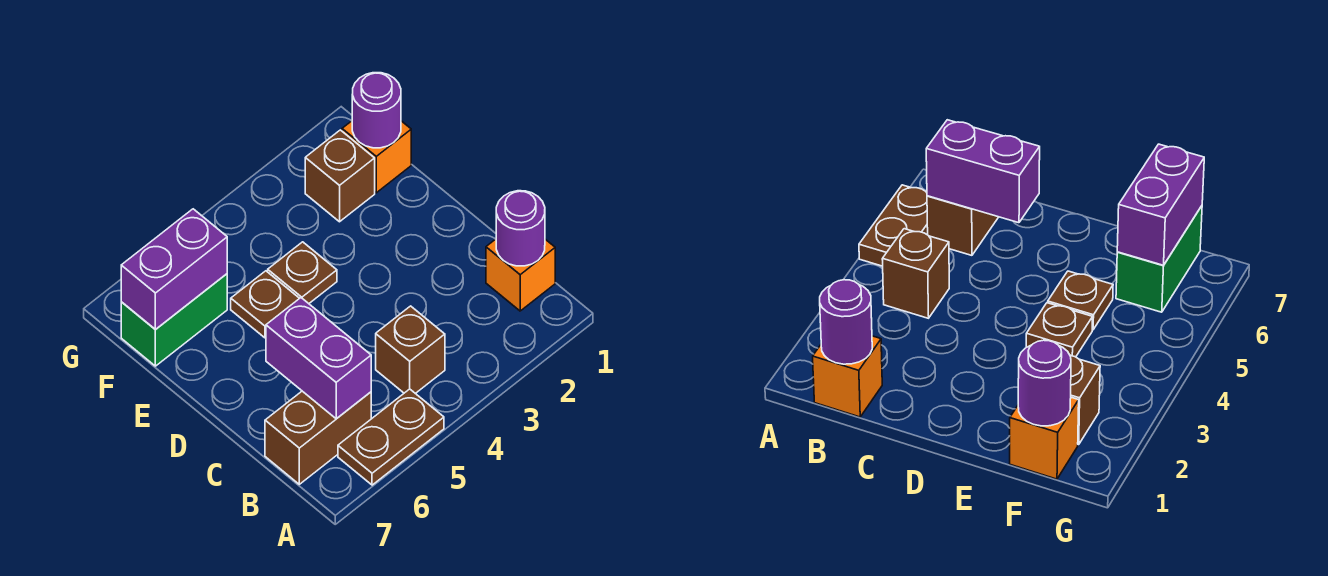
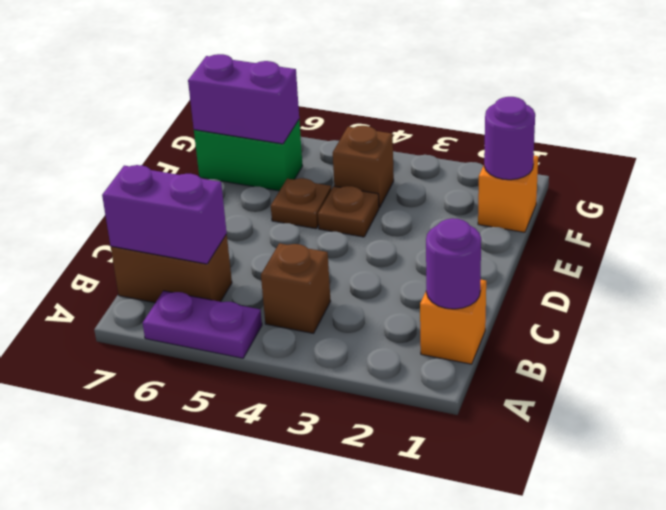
brown plate A5:A6 level 1 -> purple plate A5:A6 level 1
purple brick B6:C6 level 2 -> purple brick B6:B7 level 2
brown brick F2 level 1 -> brown brick F4 level 1

